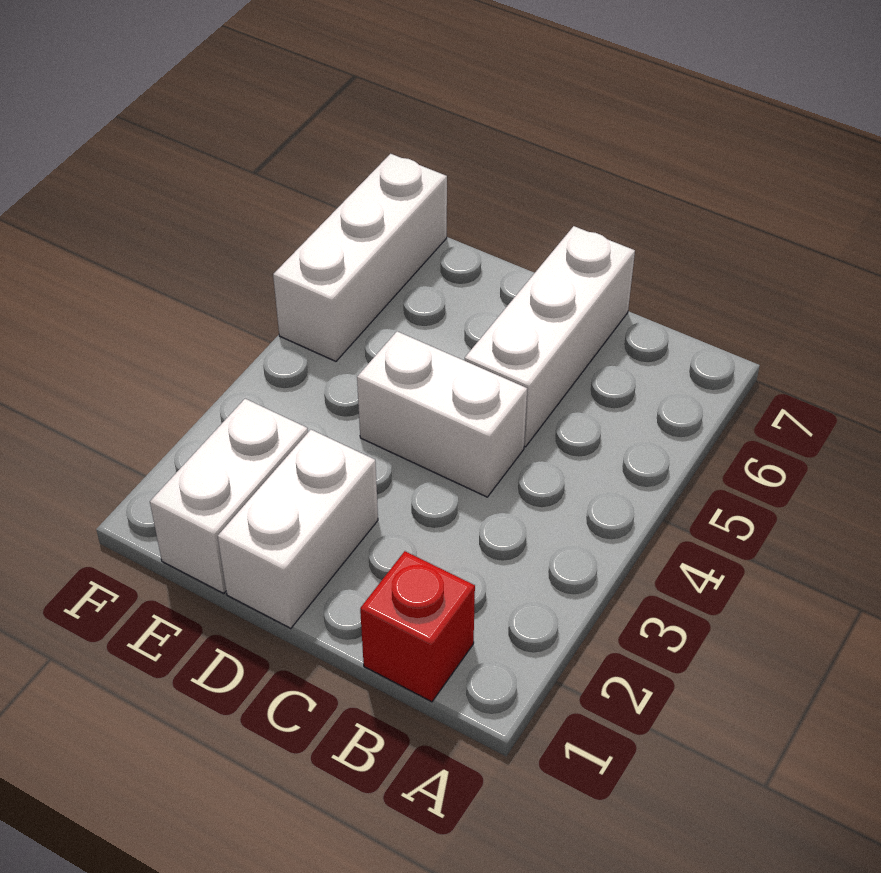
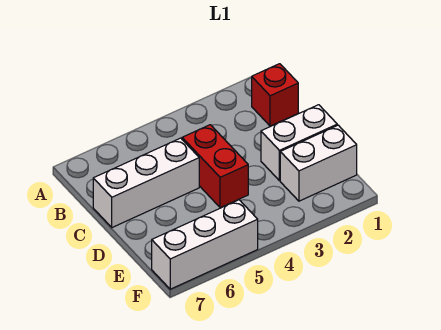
white brick C4:D4 level 1 -> red brick C4:D4 level 1

